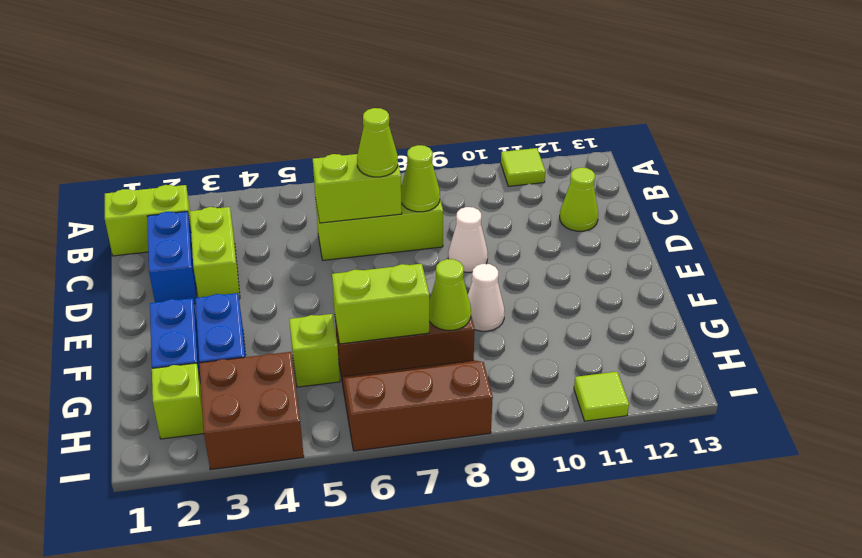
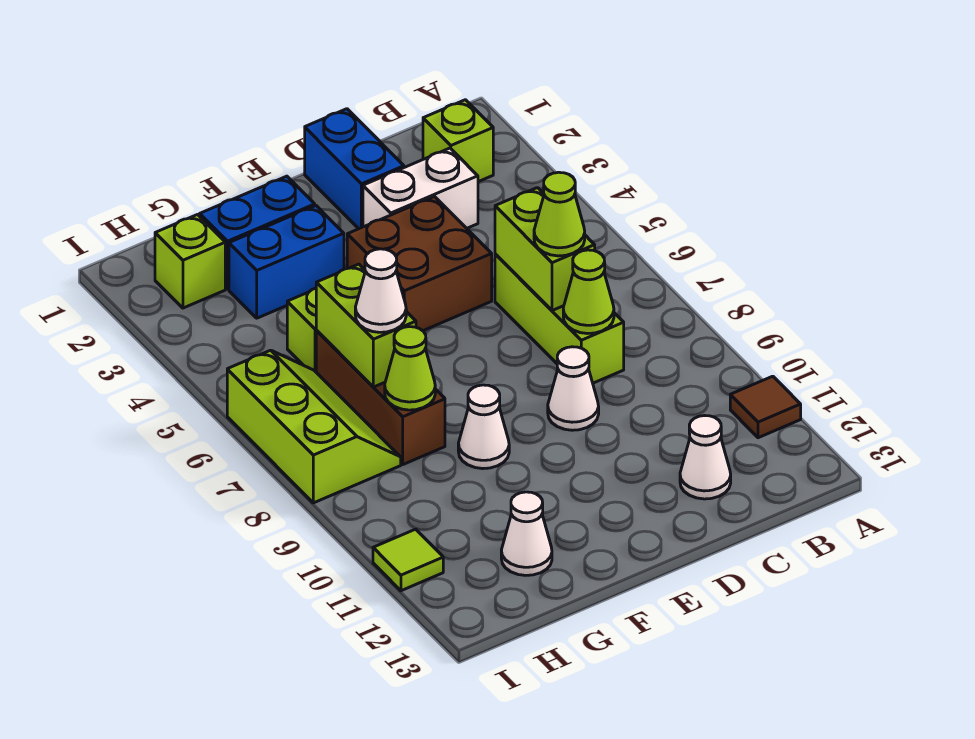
lime tile A11 level 1 -> brown tile A11 level 1
lime brick B1:B2 level 1 -> lime brick B2 level 1
blue brick C2:D2 level 1 -> blue brick D1:D2 level 1
lime brick C3:D3 level 1 -> white brick C3:D3 level 1
lime cone C12 level 1 -> white cone C12 level 1
none -> white cone G7 level 3
none -> white cone G12 level 1
brown brick H3:I4 level 1 -> brown brick D4:E5 level 1
brown slope H6:I8 level 1 top I -> lime slope H6:I8 level 1 top I

